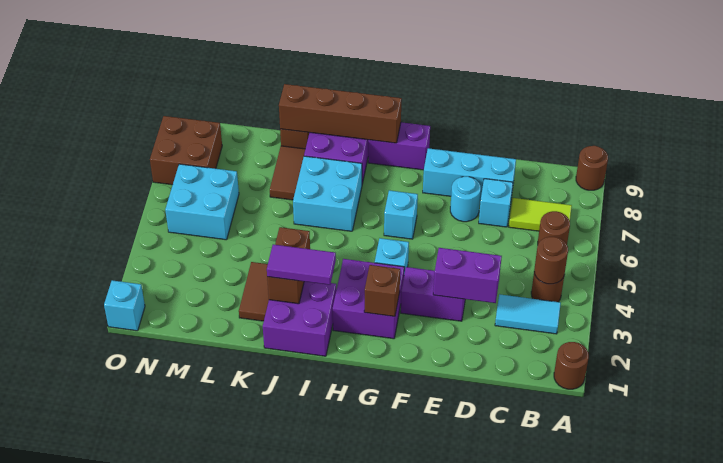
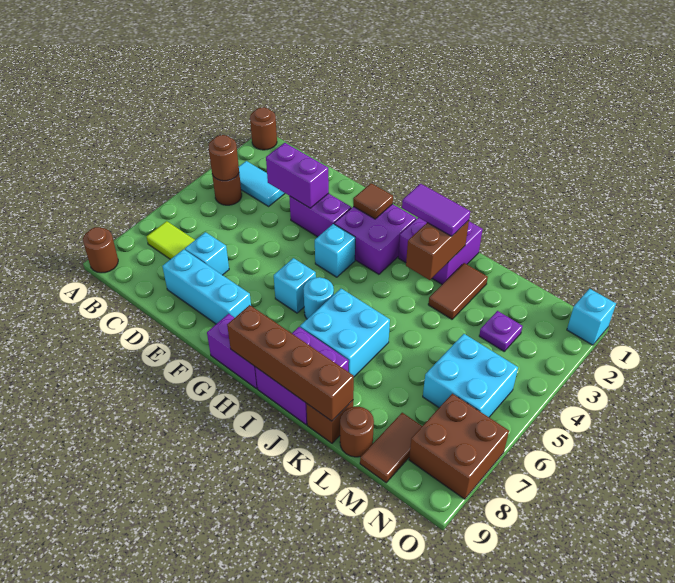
brown round brick B6 level 1 -> brown round brick L9 level 1
cyan round brick E7 level 1 -> cyan round brick H6 level 1
brown brick G2 level 2 -> brown tile G2 level 2
brown tile K7:K8 level 1 -> brown tile M8:M9 level 1
none -> purple plate M3 level 1

